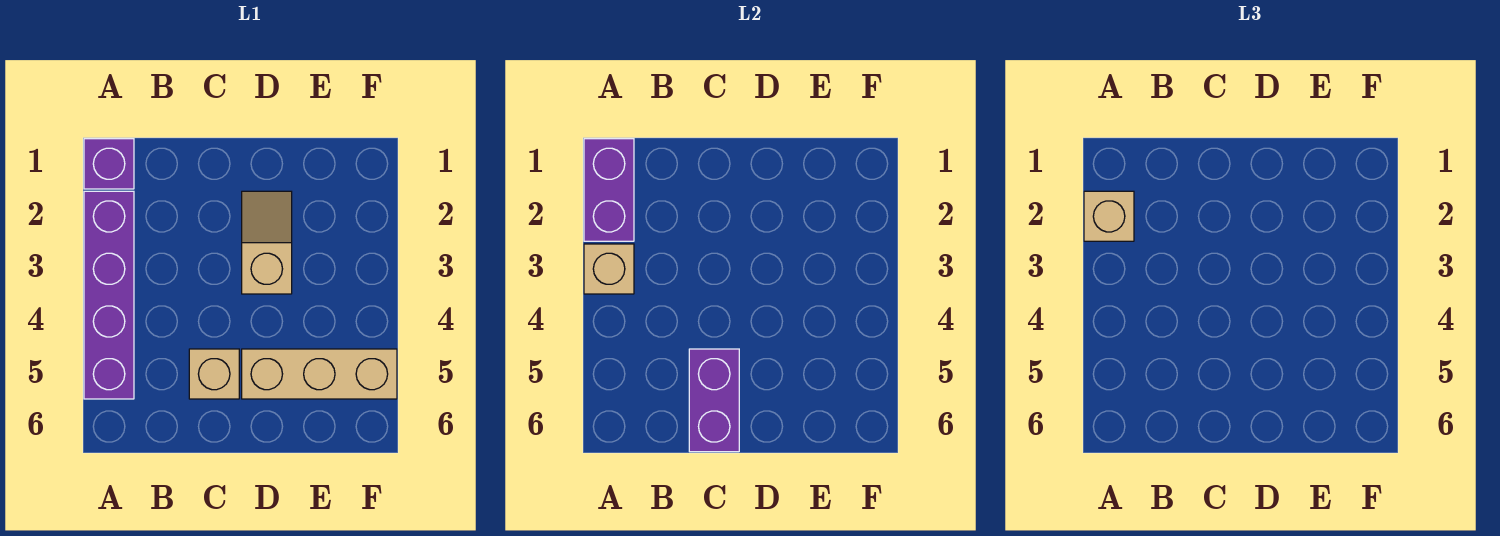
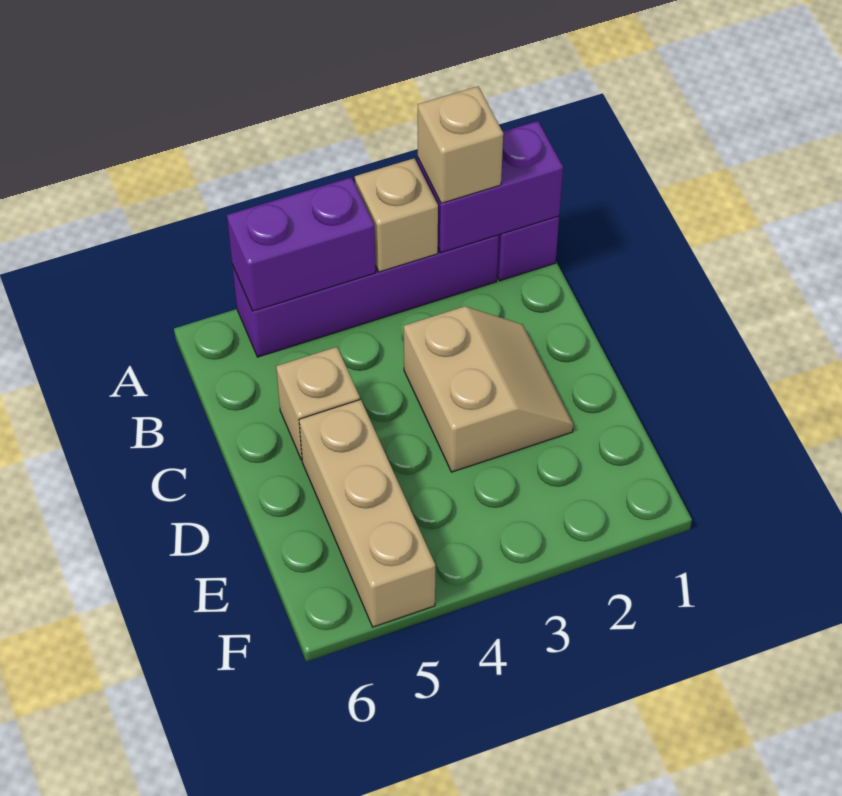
purple brick C5:C6 level 2 -> purple brick A4:A5 level 2
tan slope D2:D3 level 1 top 3 -> tan slope C2:D3 level 1 top 3

